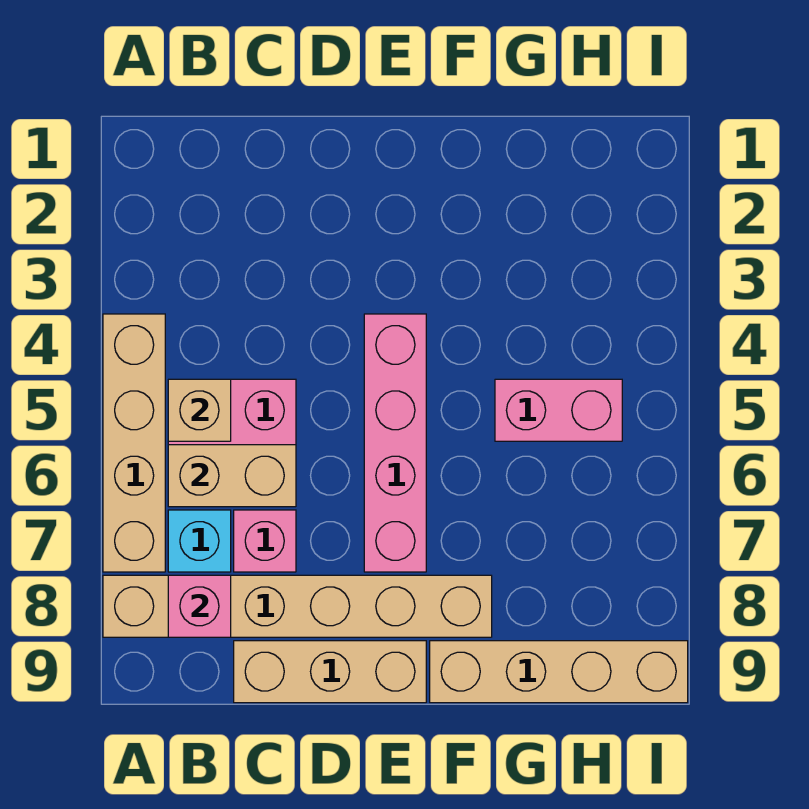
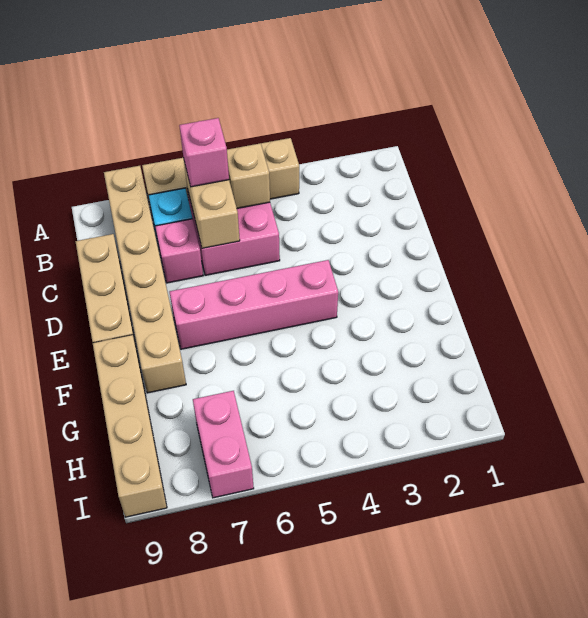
pink brick B8 level 2 -> pink brick B6 level 3
pink brick G5:H5 level 1 -> pink brick H7:I7 level 1

